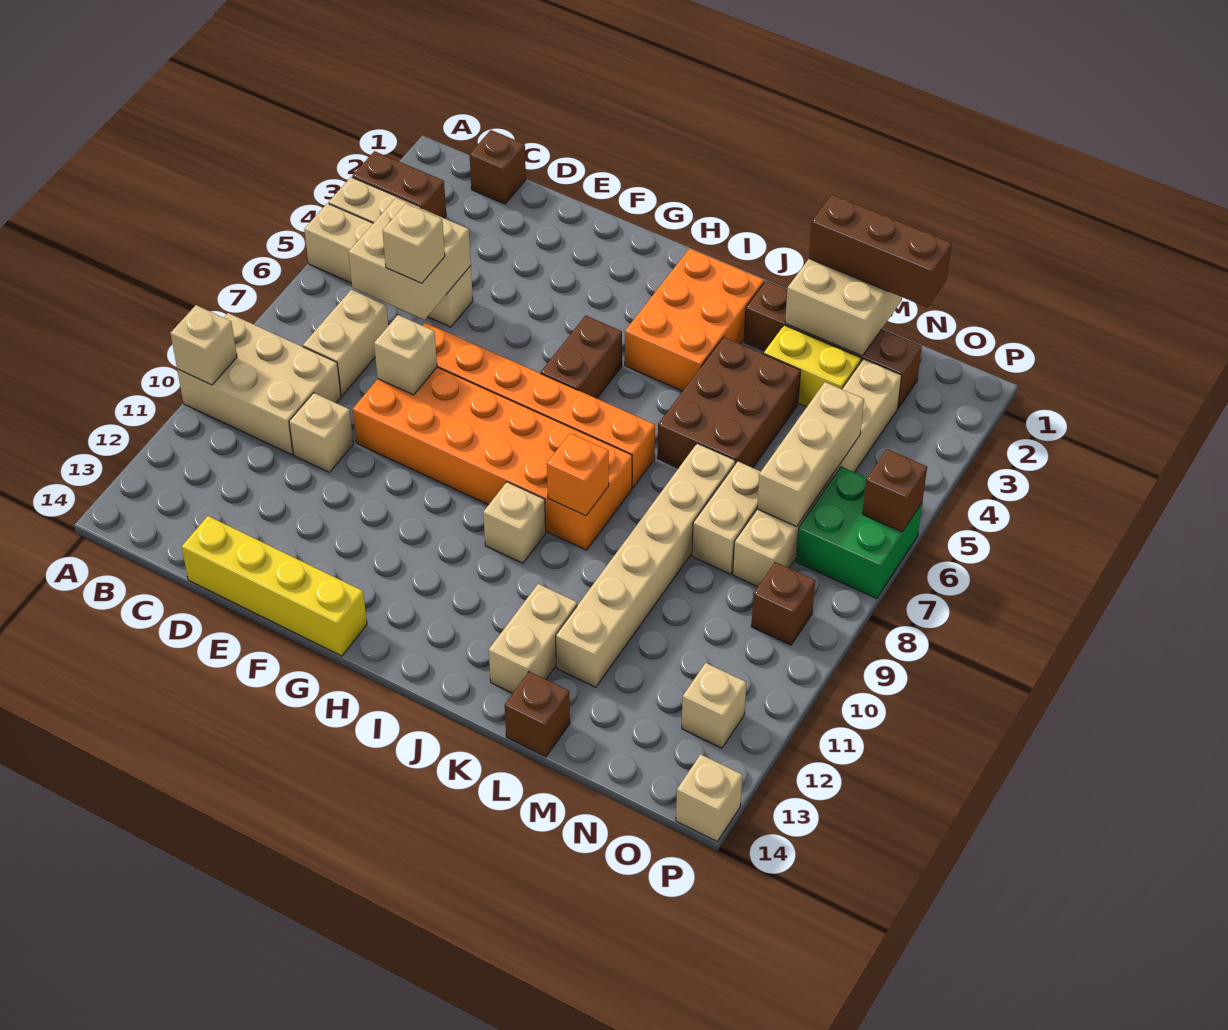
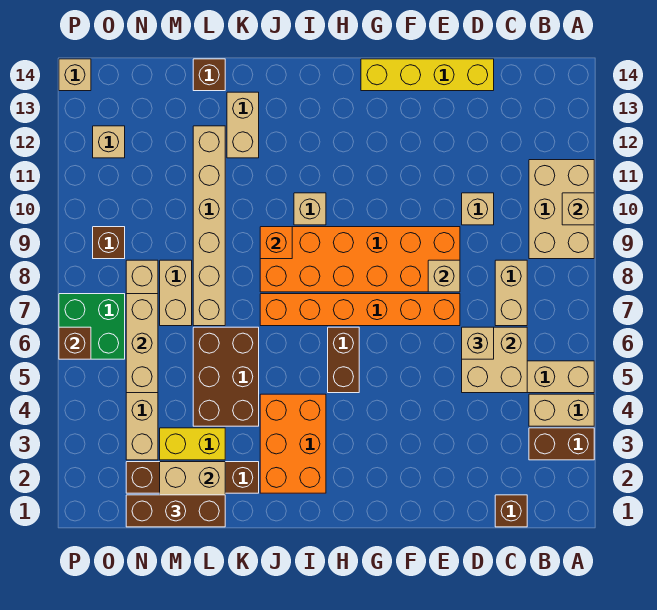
tan brick A9:C10 level 1 -> tan brick A9:B11 level 1

